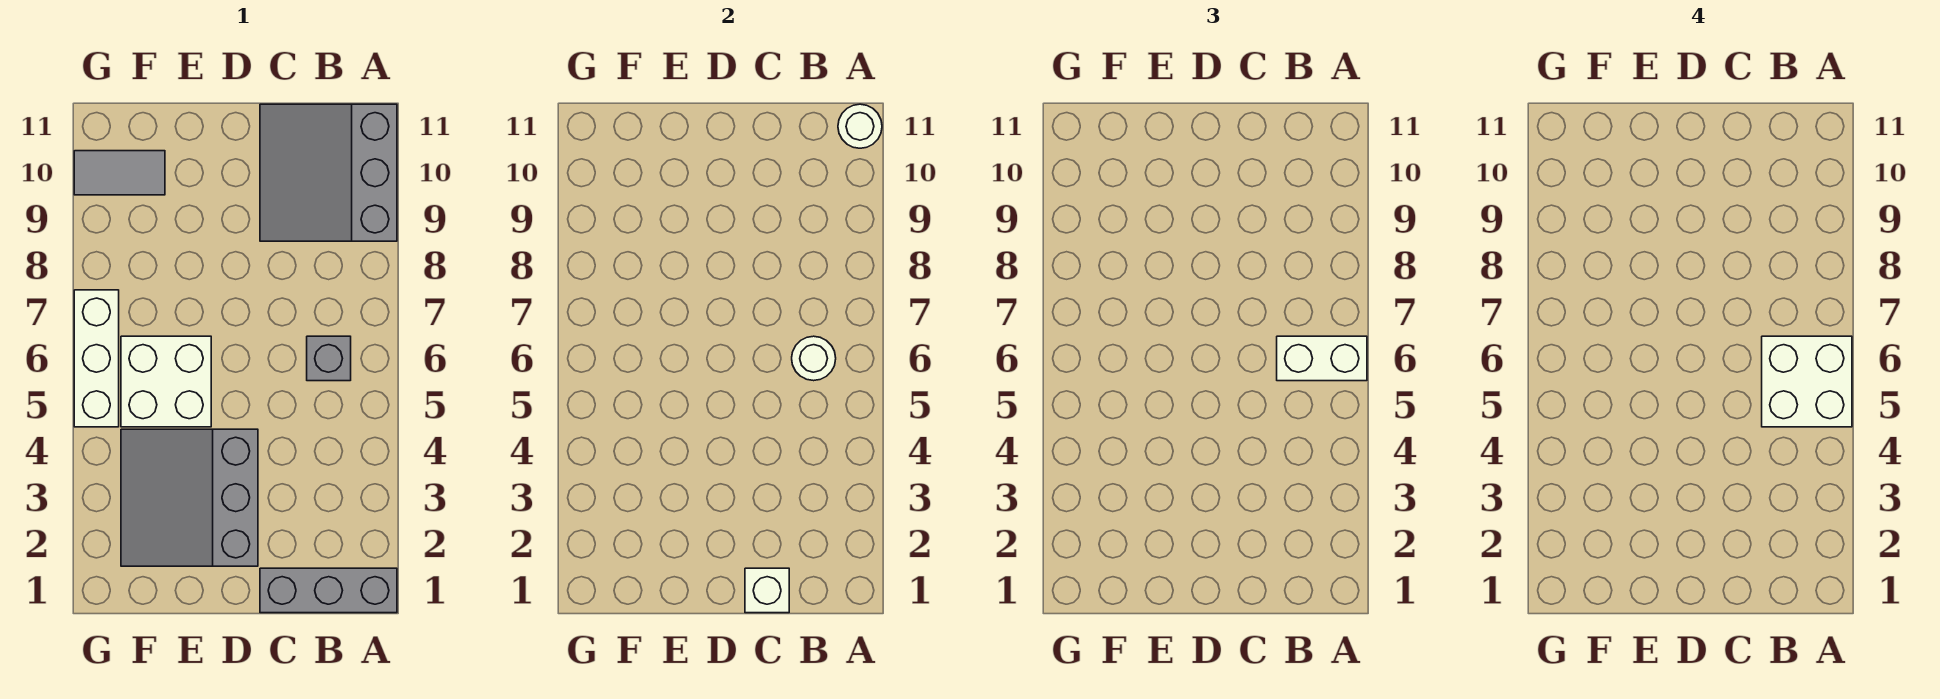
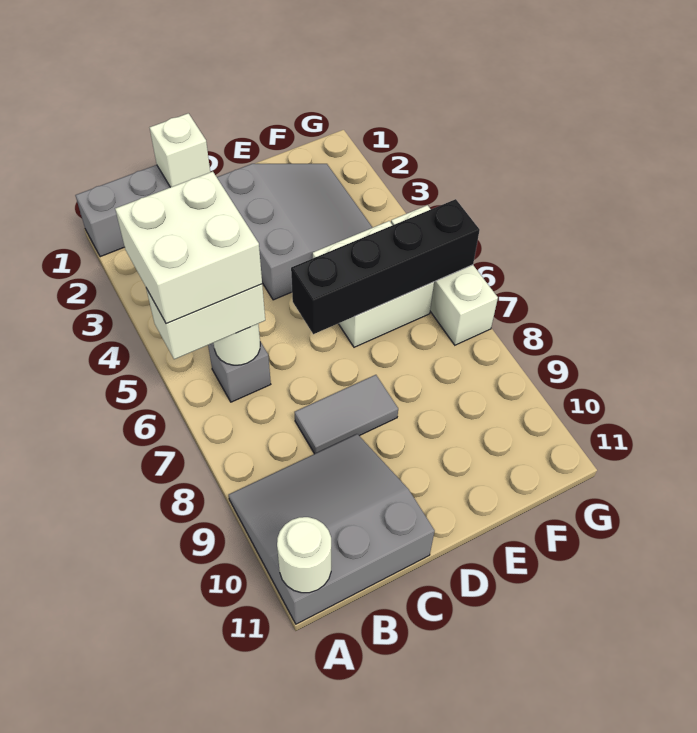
grey slope A9:C11 level 1 top A -> grey slope A9:C11 level 1 top 11
none -> black brick D6:G6 level 2
grey tile F10:G10 level 1 -> grey tile C8:D8 level 1

